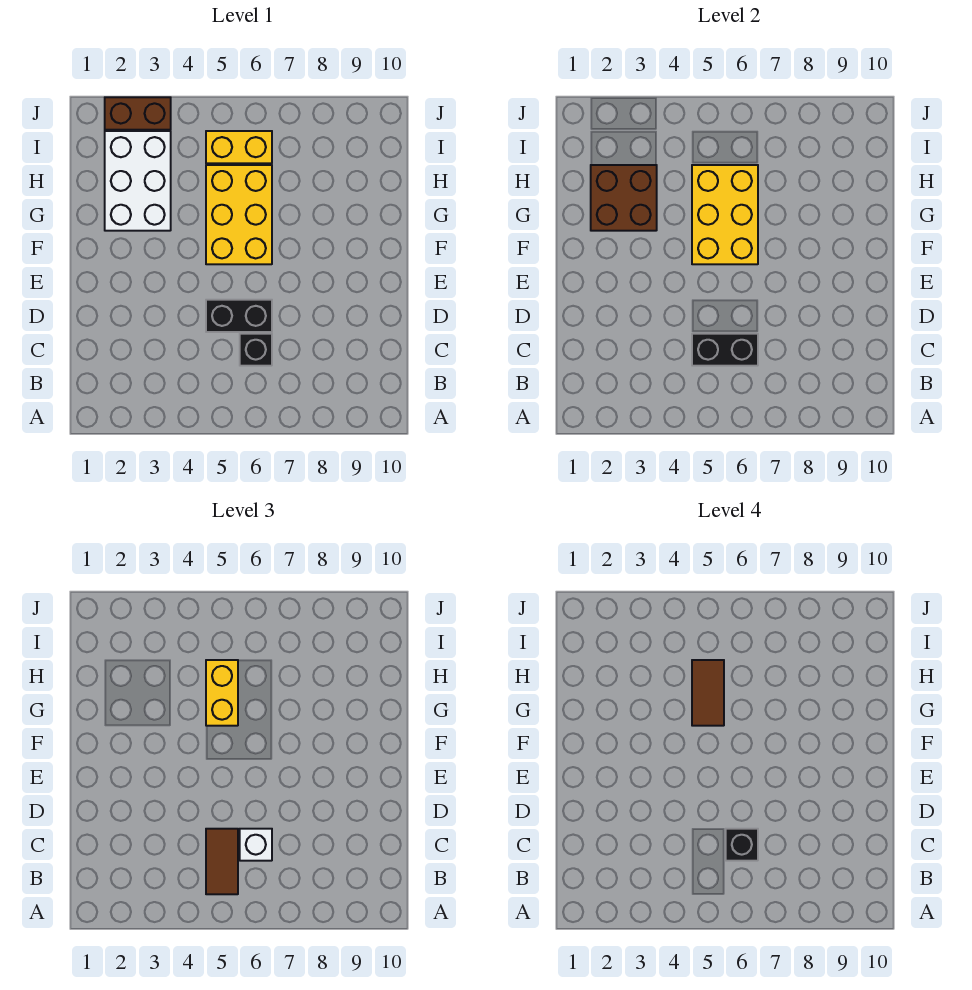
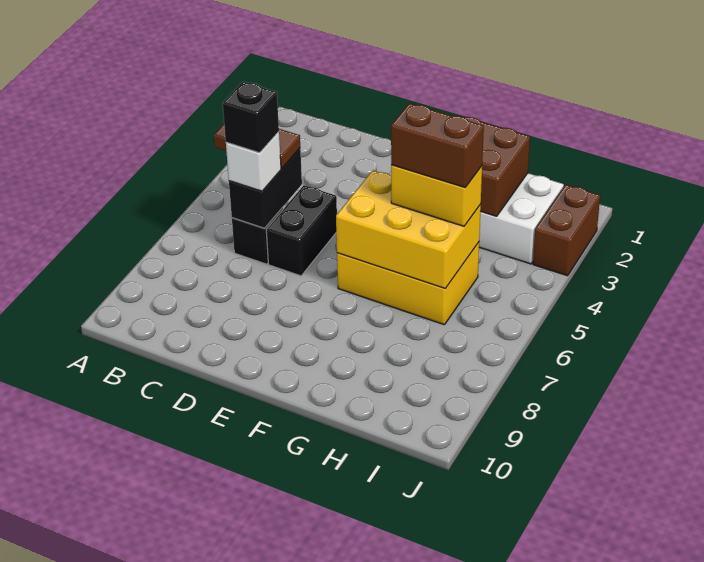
brown tile G5:H5 level 4 -> brown brick G5:H5 level 4
yellow brick I5:I6 level 1 -> none

